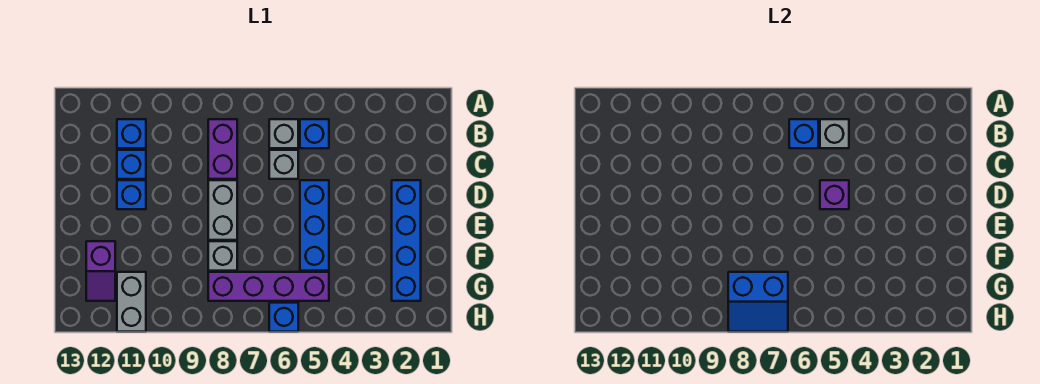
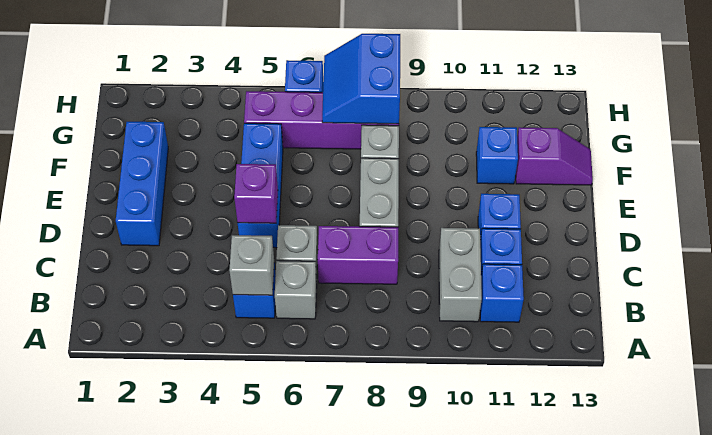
blue brick B6 level 2 -> blue brick F11 level 1
purple brick B8:C8 level 1 -> purple brick C7:C8 level 1
blue brick D2:G2 level 1 -> blue brick D2:F2 level 1
purple slope F12:G12 level 1 top F -> purple slope F12:F13 level 1 top 12
blue slope G7:H8 level 2 top G -> blue slope G7:H8 level 2 top 8
grey brick G11:H11 level 1 -> grey brick B10:C10 level 1

